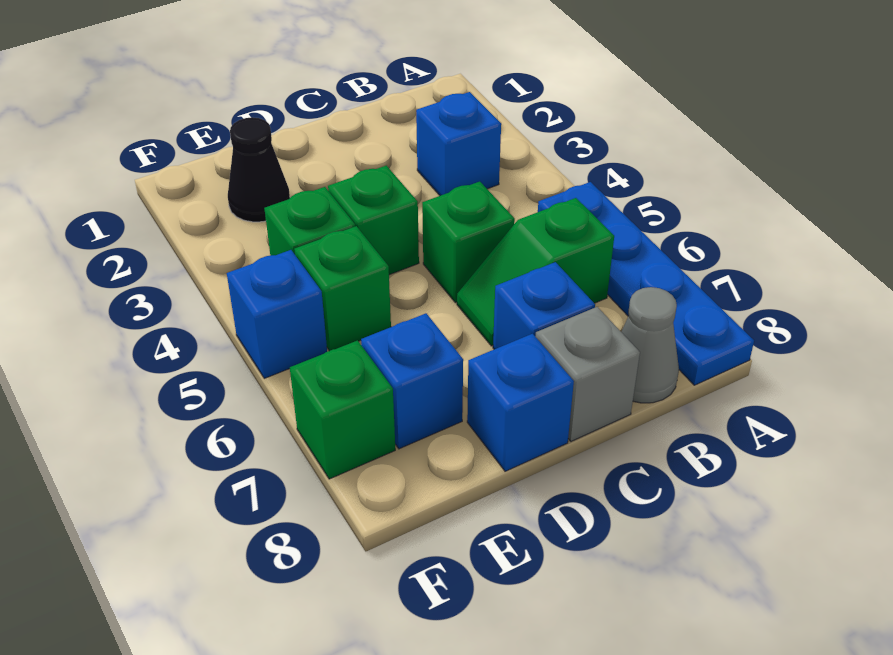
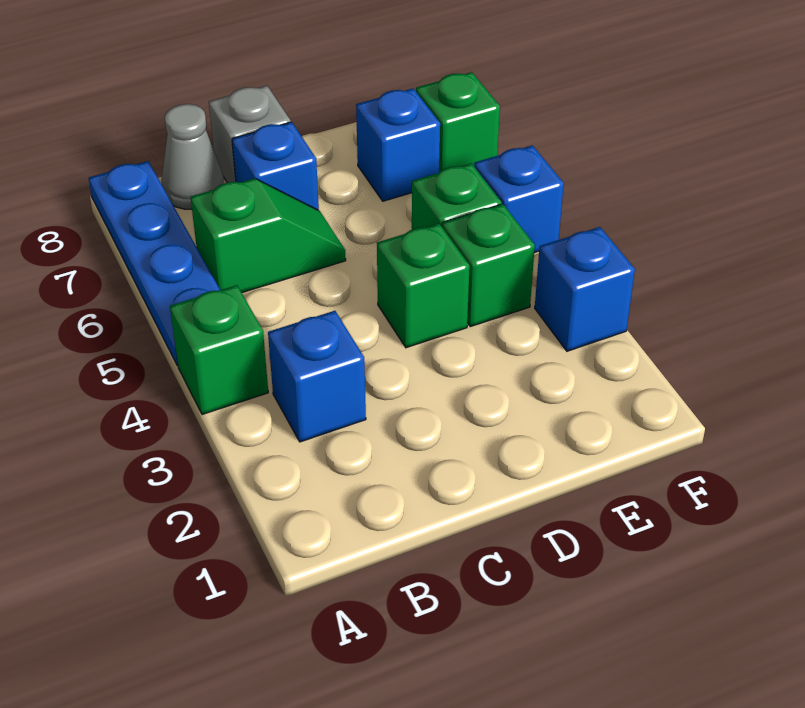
green brick C5 level 1 -> green brick A4 level 1
blue brick D8 level 1 -> blue brick F3 level 1
black cone E2 level 1 -> none

